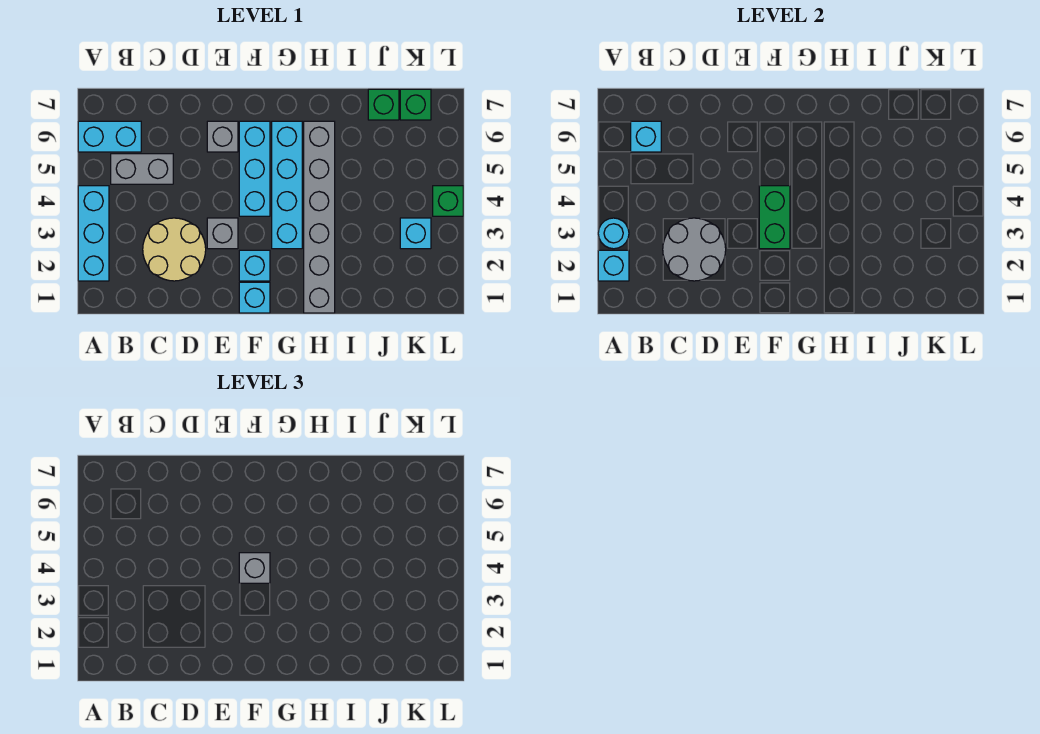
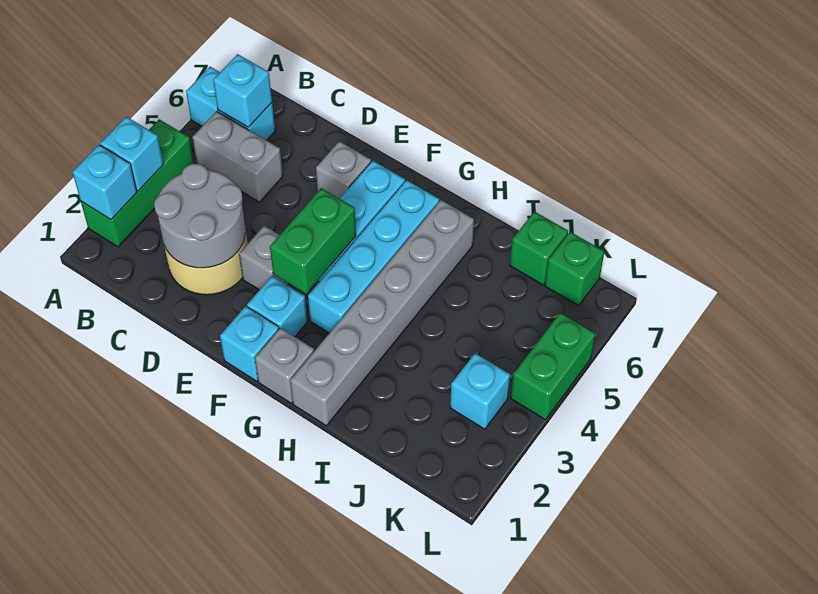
cyan brick A2:A4 level 1 -> green brick A2:A4 level 1
cyan round brick A3 level 2 -> cyan brick A3 level 2
grey brick F4 level 3 -> grey brick G1 level 1
green brick L4 level 1 -> green brick L4:L5 level 1

